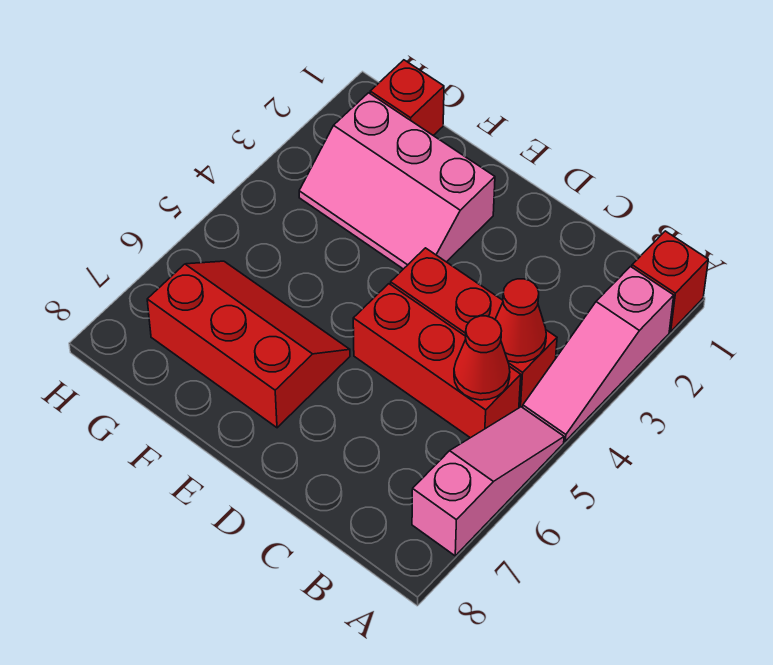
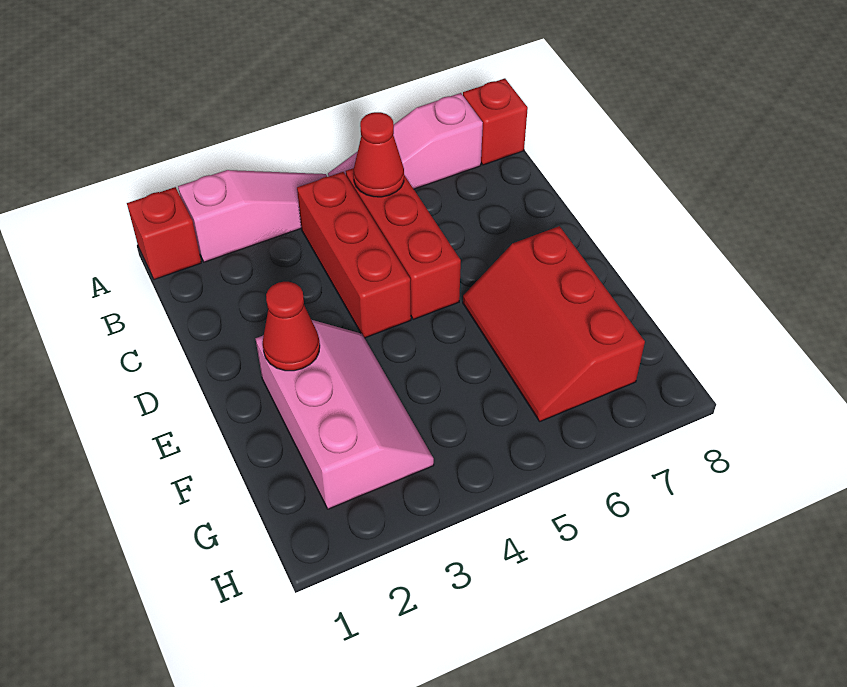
red cone B4 level 2 -> red cone E2 level 2
red brick G1 level 1 -> red brick A8 level 1

